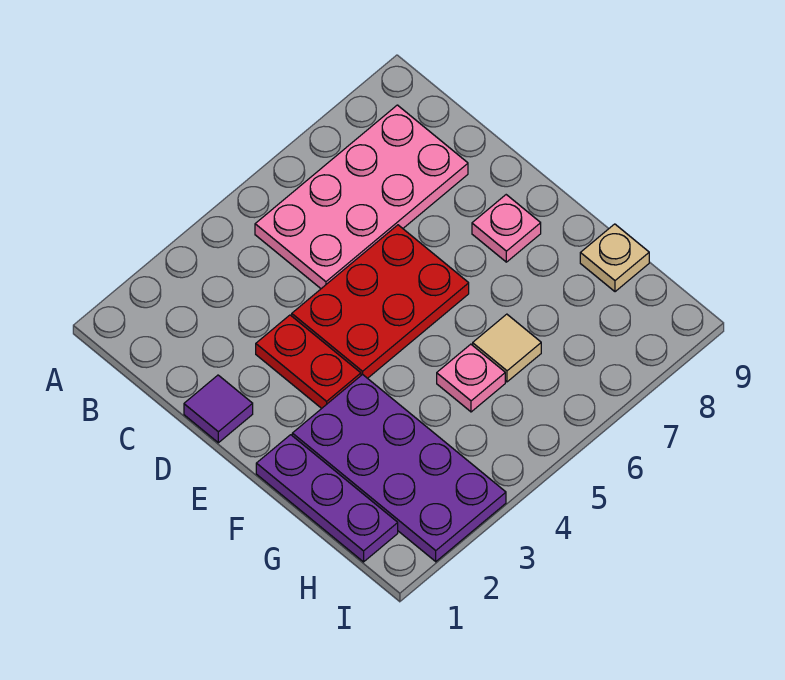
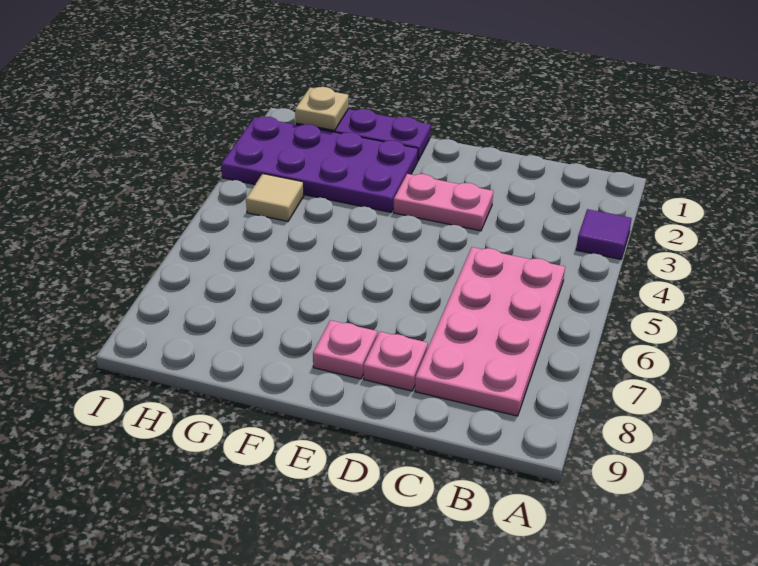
purple tile D1 level 1 -> purple tile A3 level 1
red plate D3:E3 level 1 -> pink plate D3:E3 level 1
red plate D4:E6 level 1 -> none
pink plate G5 level 1 -> pink plate D8 level 1
tan tile G6 level 1 -> tan tile H4 level 1
tan plate G9 level 1 -> tan plate H1 level 2

